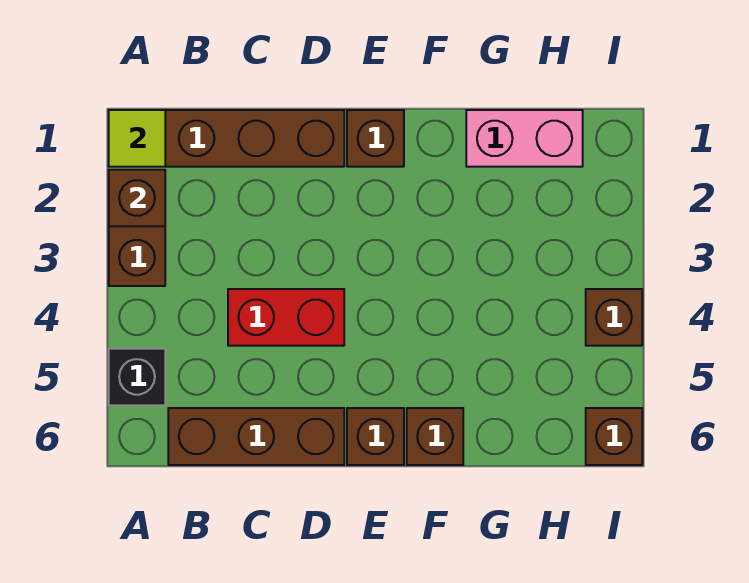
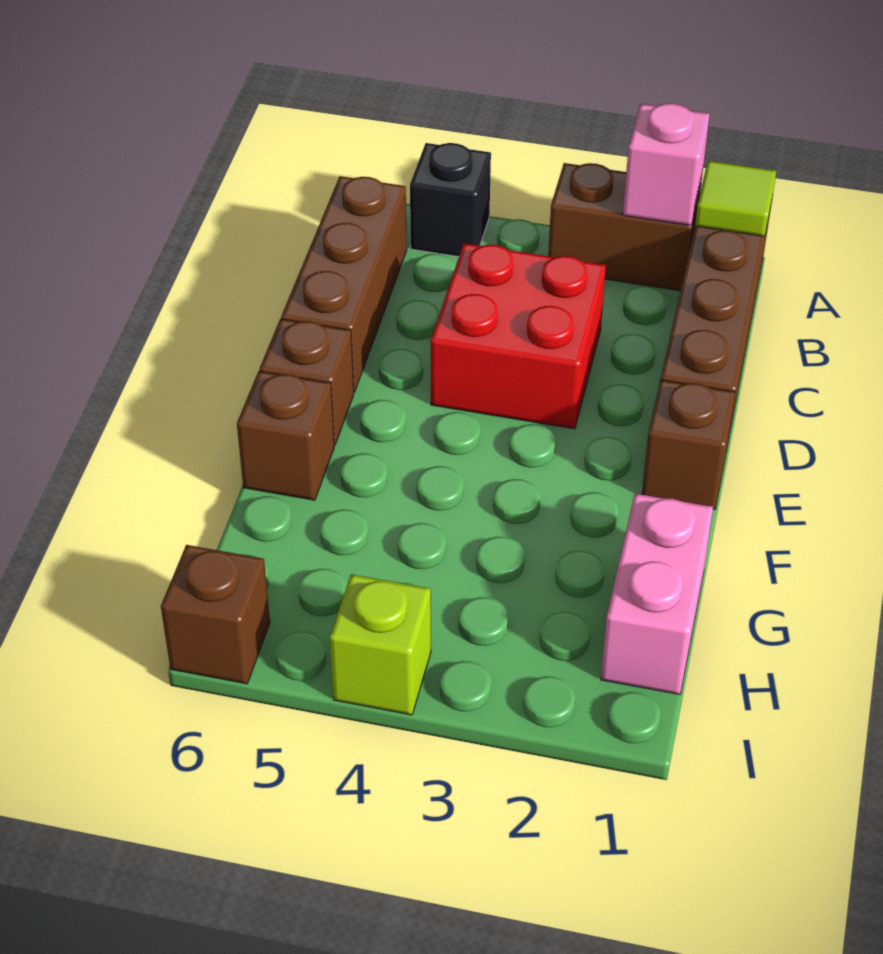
brown brick A2 level 2 -> pink brick A2 level 2
red brick C4:D4 level 1 -> red brick C3:D4 level 1
brown brick I4 level 1 -> lime brick I4 level 1

